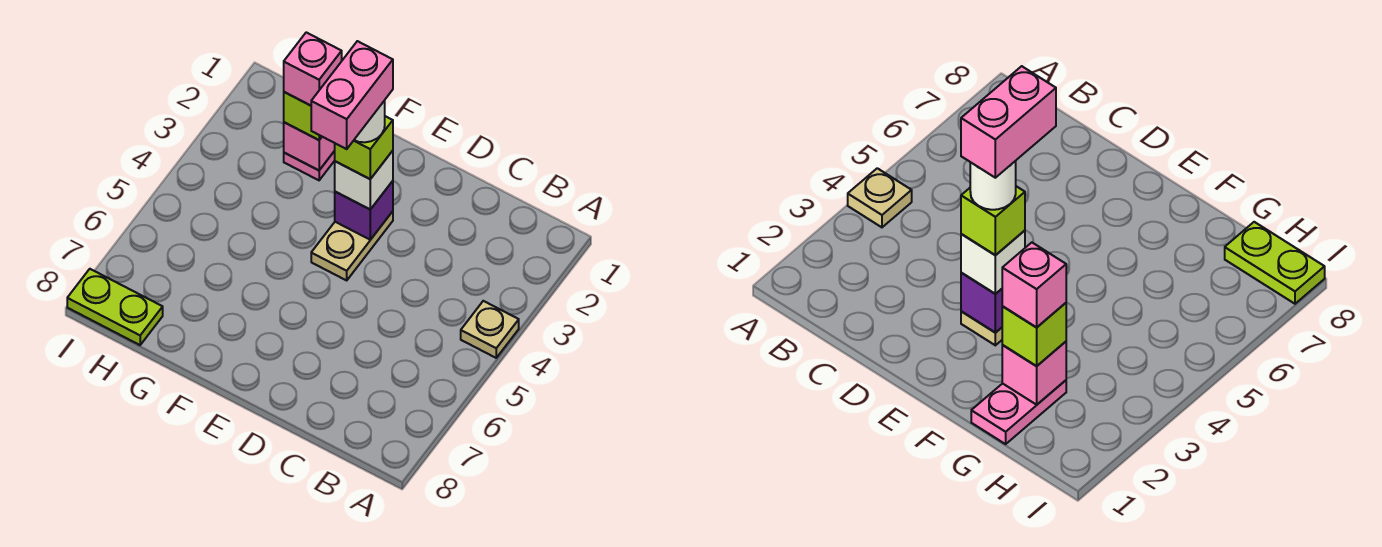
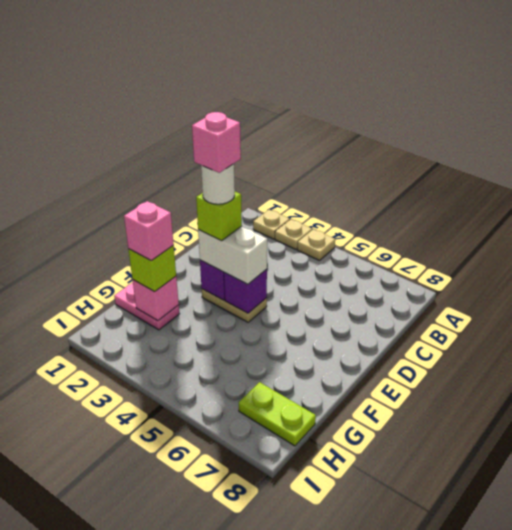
none -> tan plate A2 level 1
none -> tan plate A3 level 1
white brick E3 level 3 -> white brick E3:E4 level 3
pink brick E3:E4 level 6 -> pink brick E3 level 6
none -> purple brick E4 level 2
lime plate H8:I8 level 1 -> lime plate H7:H8 level 1

